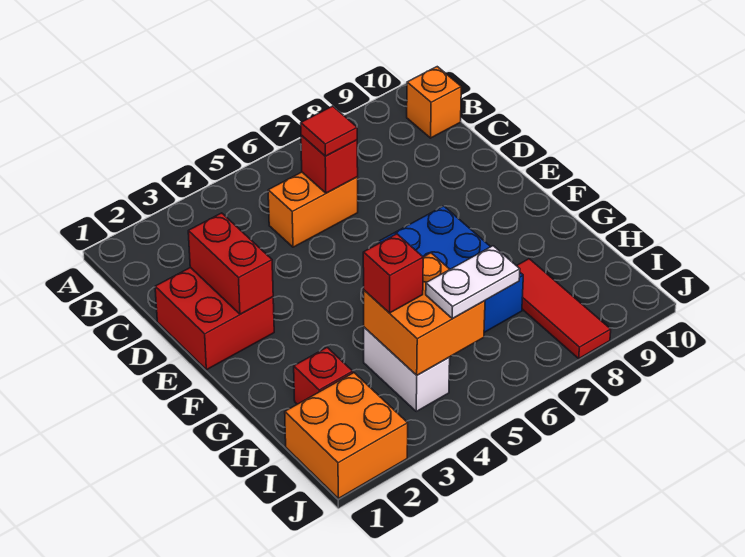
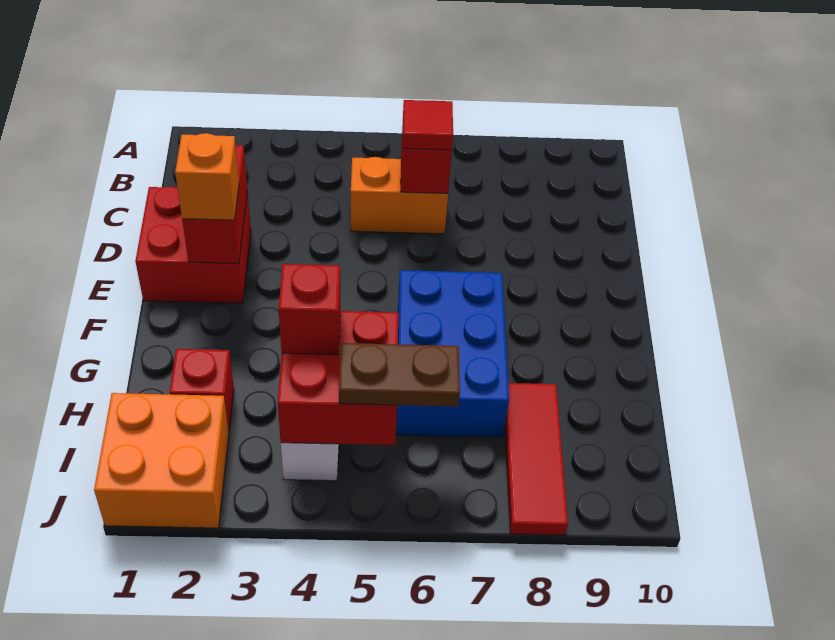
orange brick B10 level 1 -> orange brick E2 level 3
orange brick H4:I5 level 2 -> red brick H4:I5 level 2
white plate I5:I6 level 3 -> brown plate I5:I6 level 3

